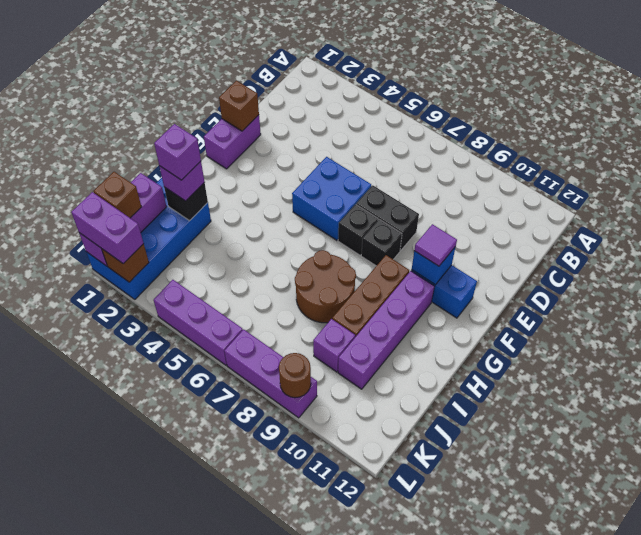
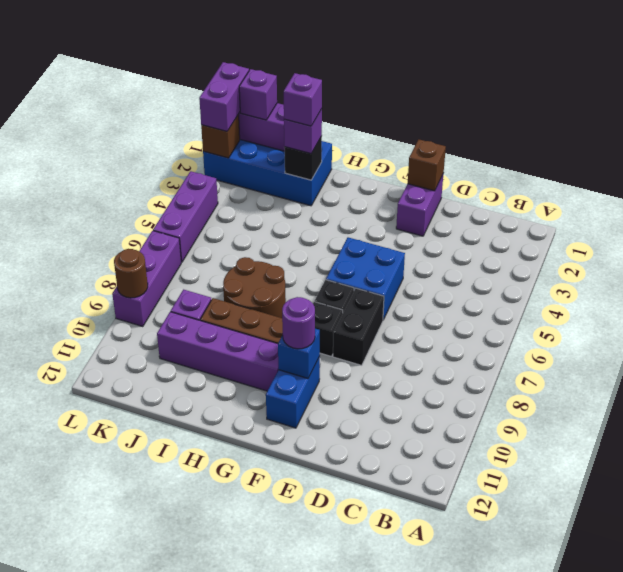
purple brick E1:F1 level 1 -> purple brick E1:E2 level 1
purple tile F10 level 3 -> purple round brick F10 level 3
brown brick K1 level 3 -> purple brick K1 level 3

